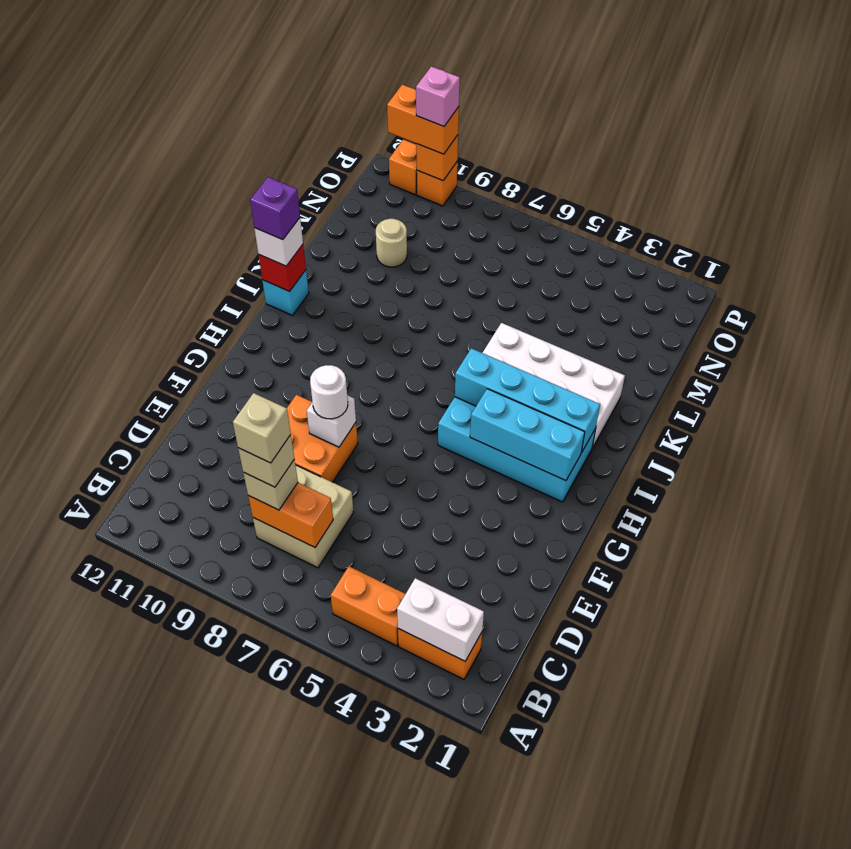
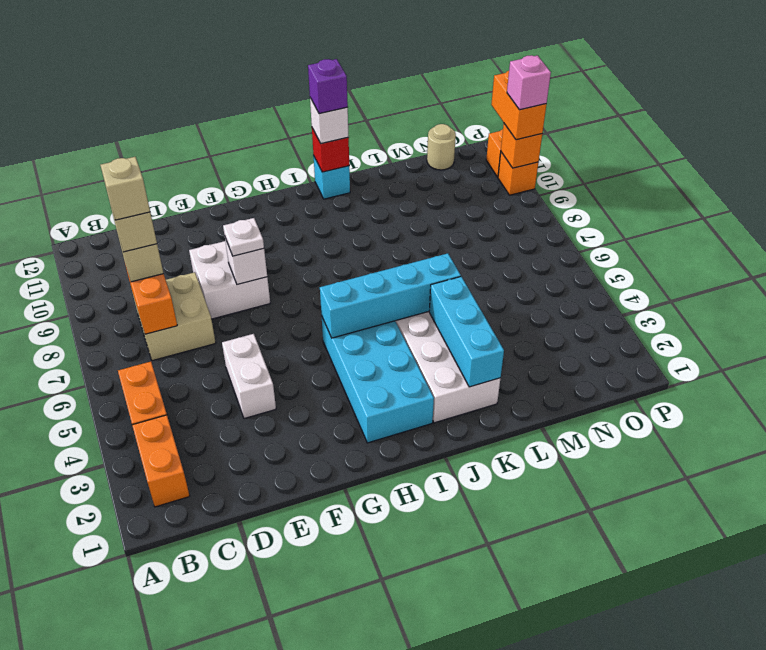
white brick B2:B3 level 2 -> white brick E4:E5 level 1
orange brick E8:F9 level 1 -> white brick E8:F9 level 1
white round brick F8 level 3 -> white plate F8 level 3
cyan brick H2:H4 level 2 -> cyan brick K2:K4 level 2
cyan brick I2:I5 level 2 -> cyan brick H5:K5 level 2
tan round brick M10 level 1 -> tan round brick N12 level 1

